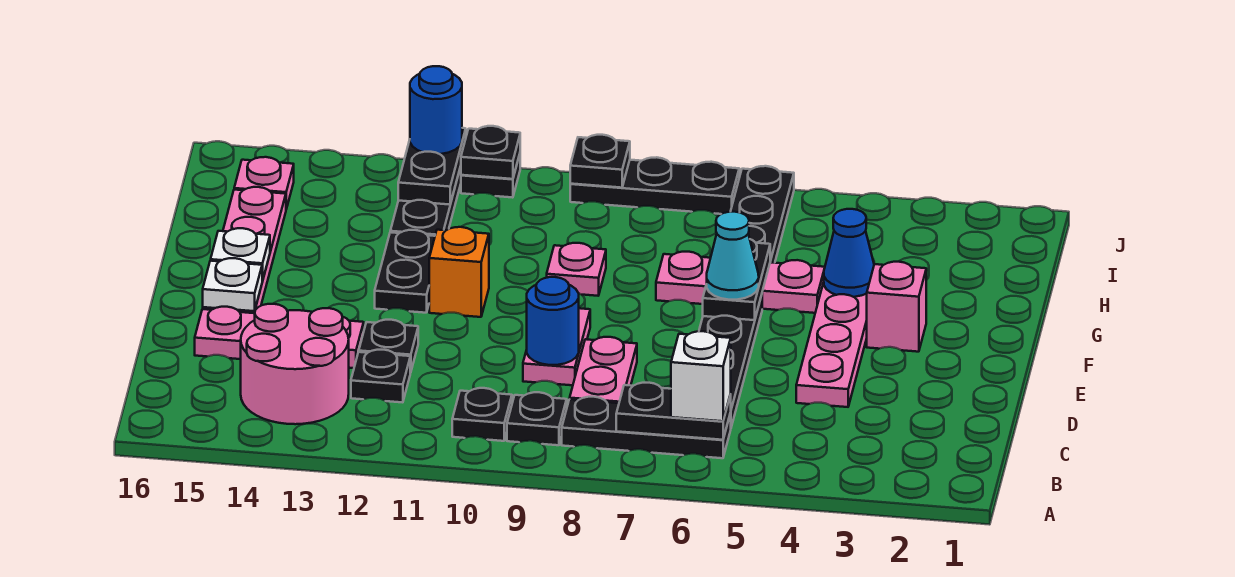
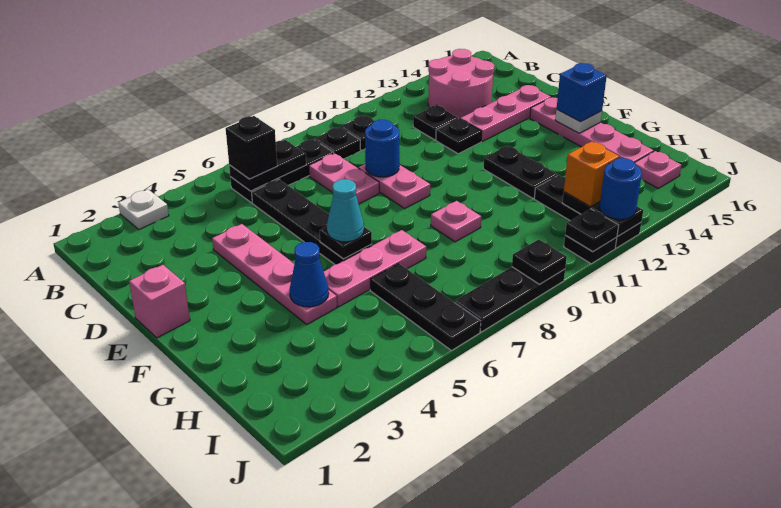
white brick B6 level 3 -> black brick B6 level 3
white plate E15 level 2 -> white plate A3 level 1
pink brick F3 level 1 -> pink brick E1 level 1
black plate F6:G6 level 2 -> black plate F6 level 2
orange brick F11 level 1 -> orange brick I12 level 3
none -> blue brick F15 level 3

